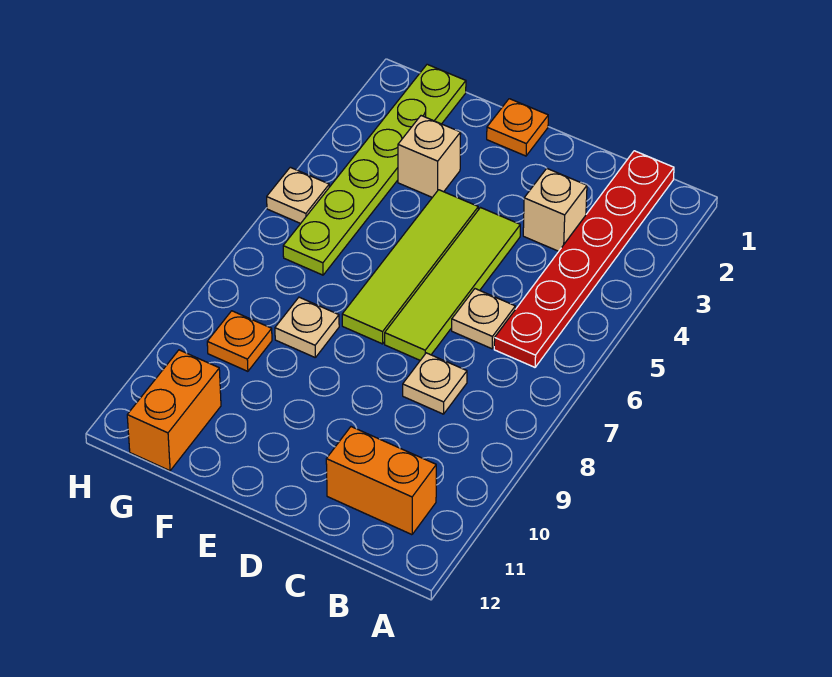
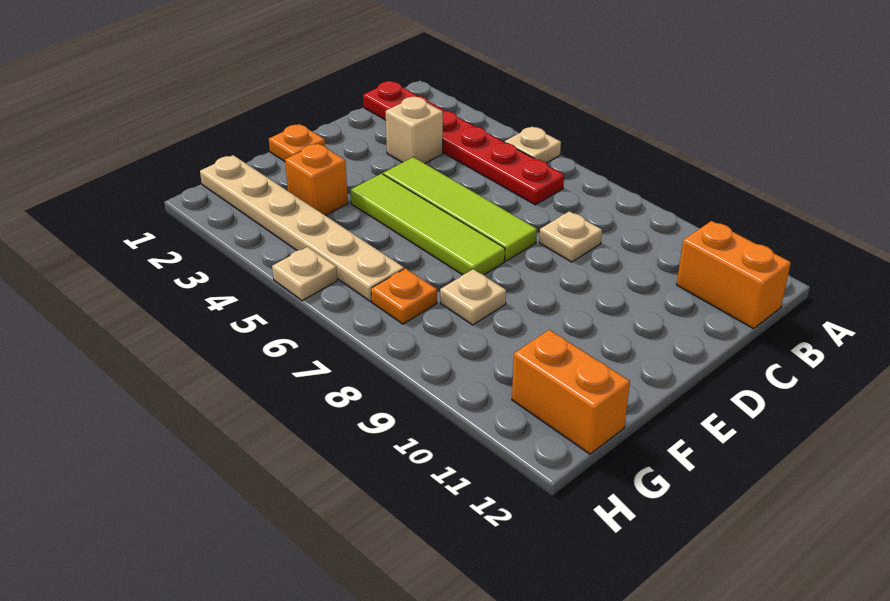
orange brick B11:C11 level 1 -> orange brick B11:B12 level 1
tan plate C6 level 1 -> tan plate A5 level 1
tan brick F3 level 1 -> orange brick F3 level 1
lime plate G1:G6 level 1 -> tan plate G1:G6 level 1
orange plate G9 level 1 -> orange plate G7 level 1

